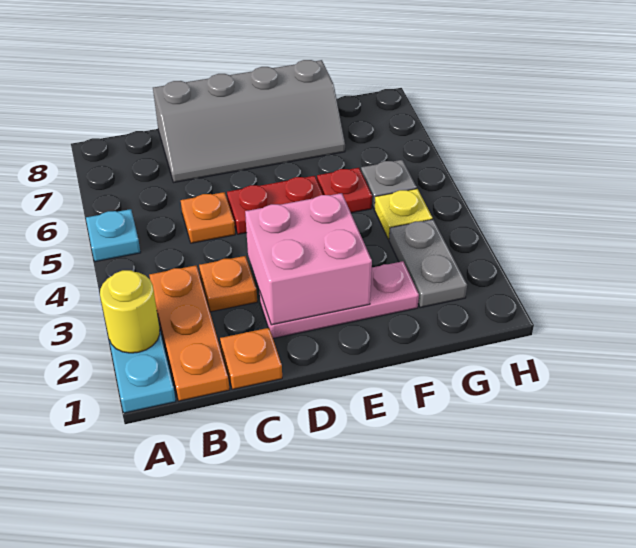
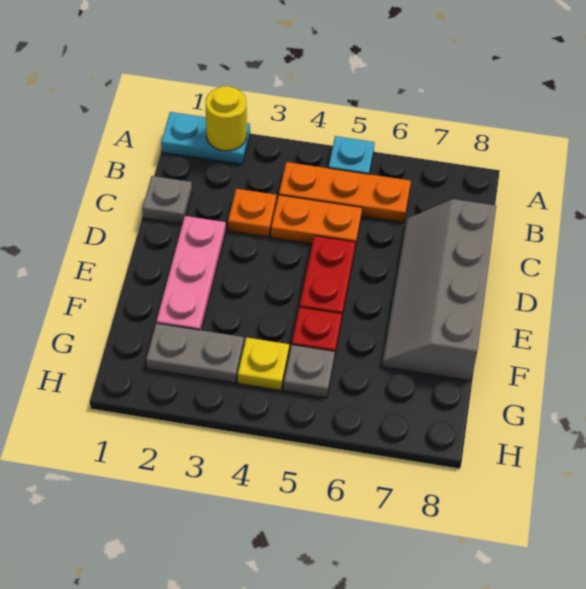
orange plate B1:B3 level 1 -> orange plate B4:B6 level 1
orange plate C1 level 1 -> grey plate C1 level 1
orange plate C5 level 1 -> orange plate C4:C5 level 1
pink brick D2:E3 level 2 -> none

